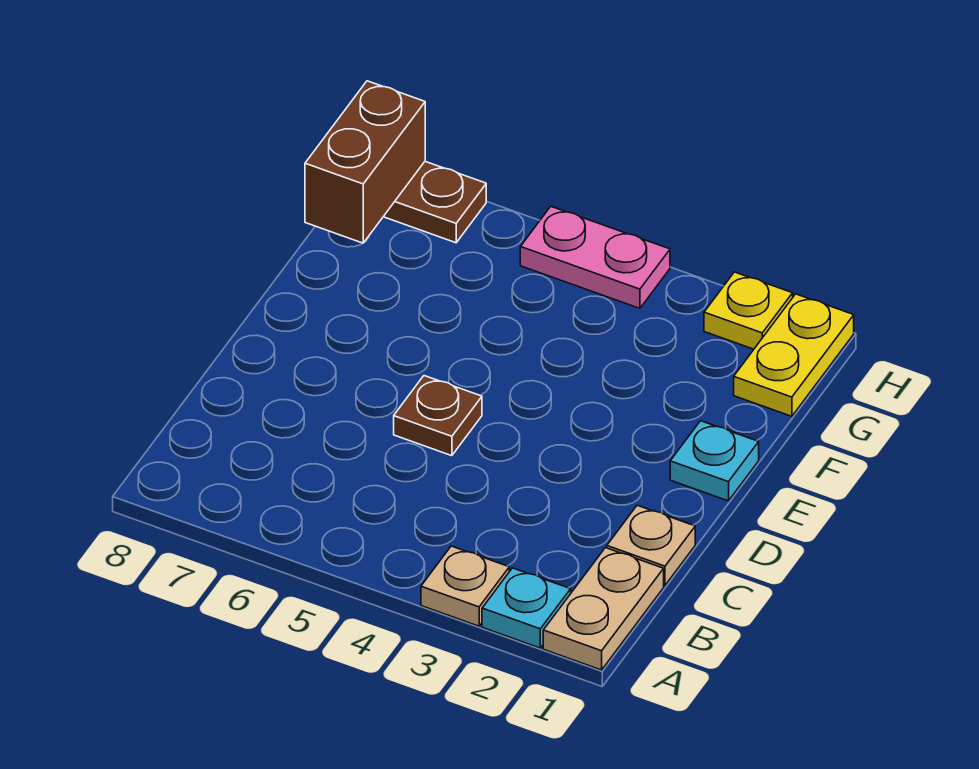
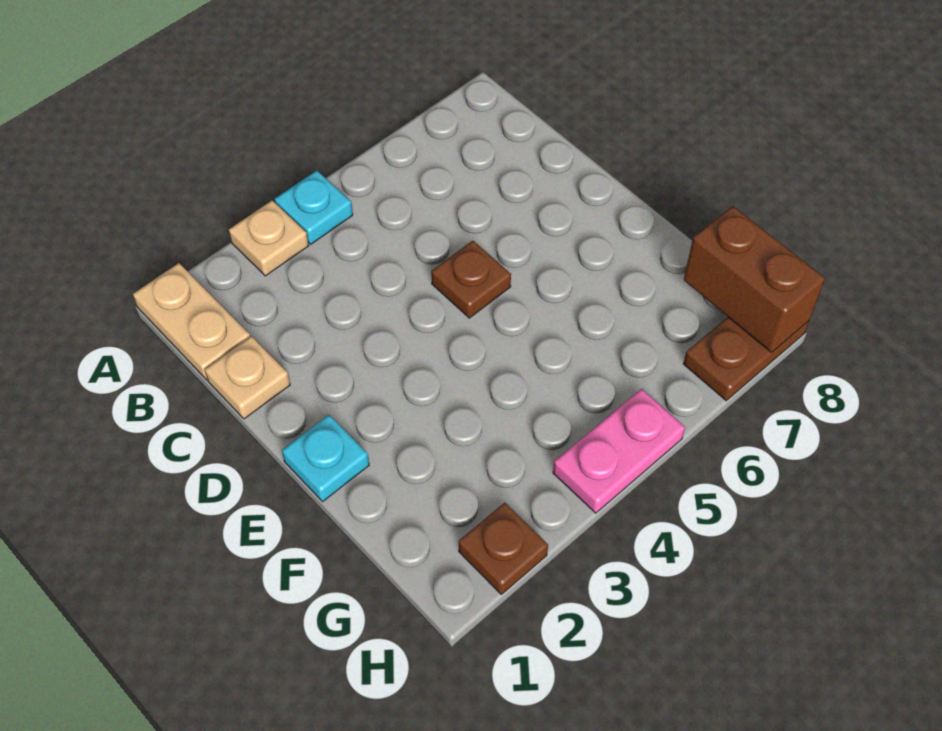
cyan plate A2 level 1 -> cyan plate A4 level 1
yellow plate G1:H1 level 1 -> none
yellow plate H2 level 1 -> brown plate H2 level 1

